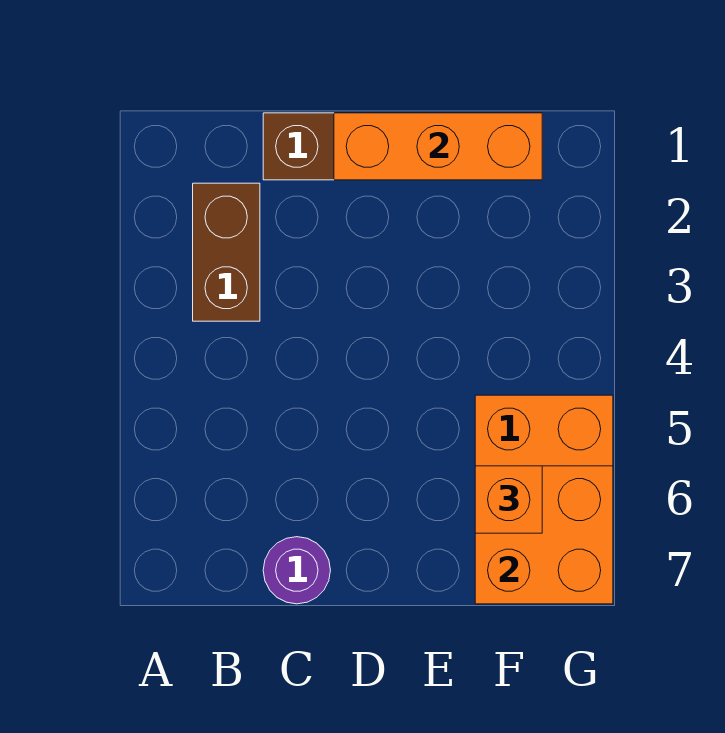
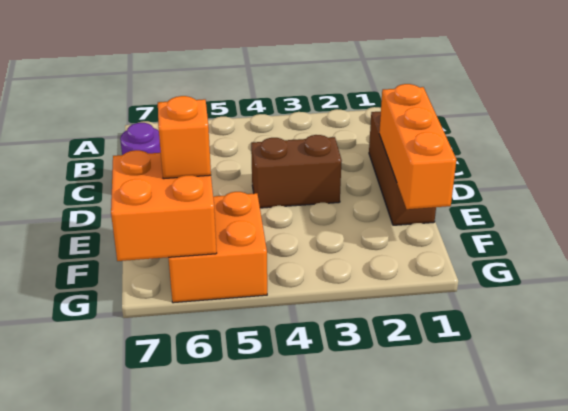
brown brick B2:B3 level 1 -> brown brick D3:D4 level 1

